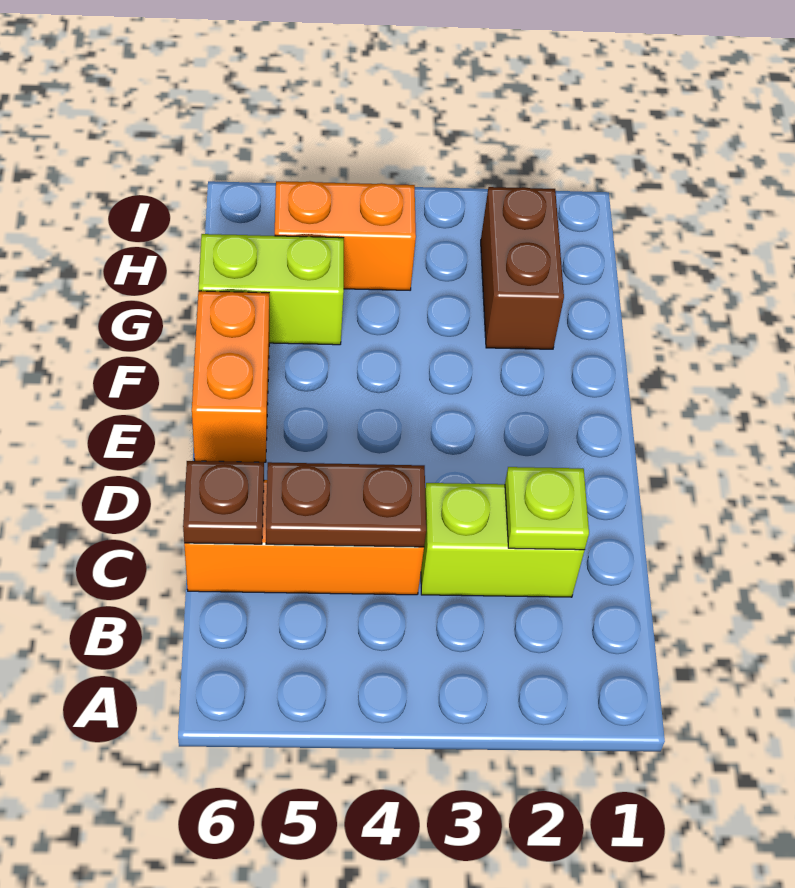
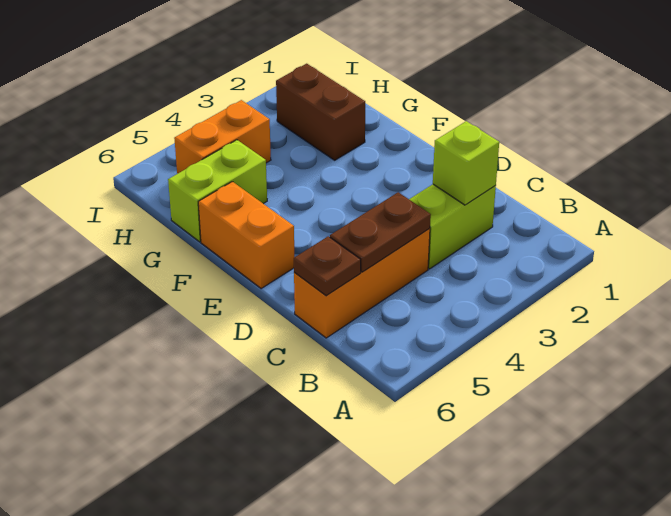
lime plate C2 level 2 -> lime brick C2 level 2

